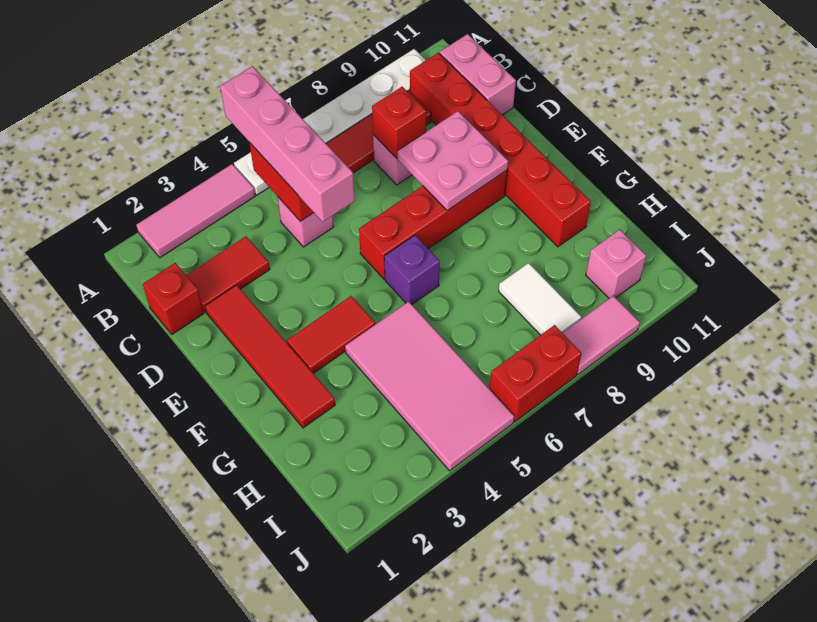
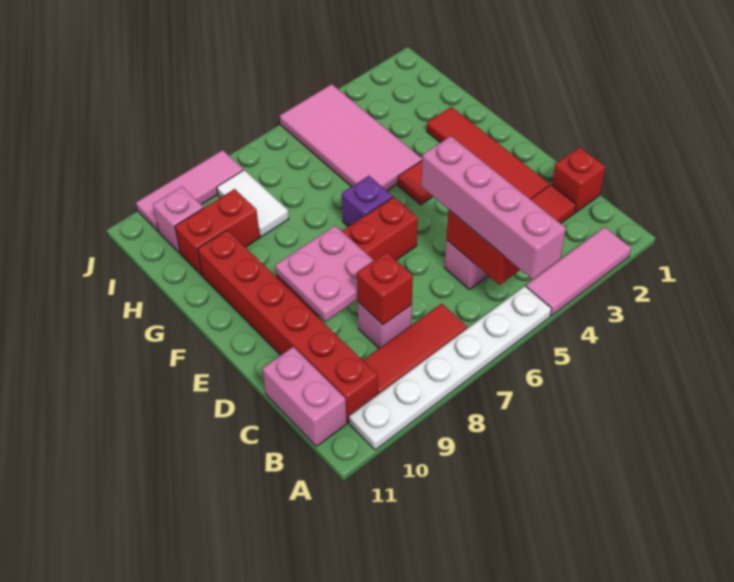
red brick J6:J7 level 1 -> red brick H9:H10 level 1
pink tile J8:J9 level 1 -> pink tile J8:J10 level 1

